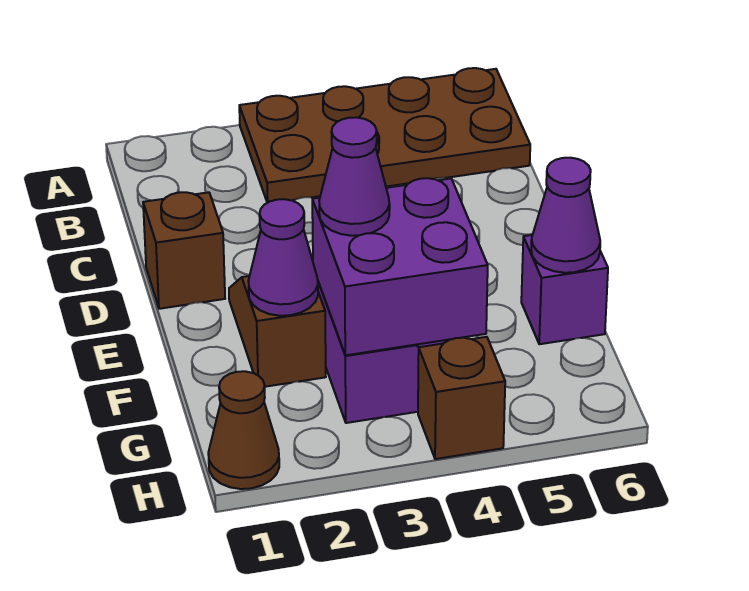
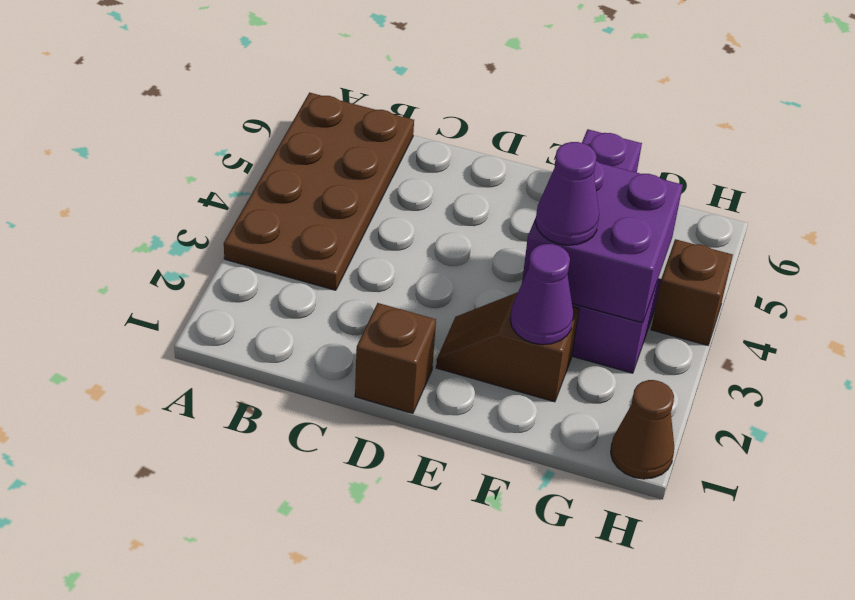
purple cone F6 level 2 -> none

